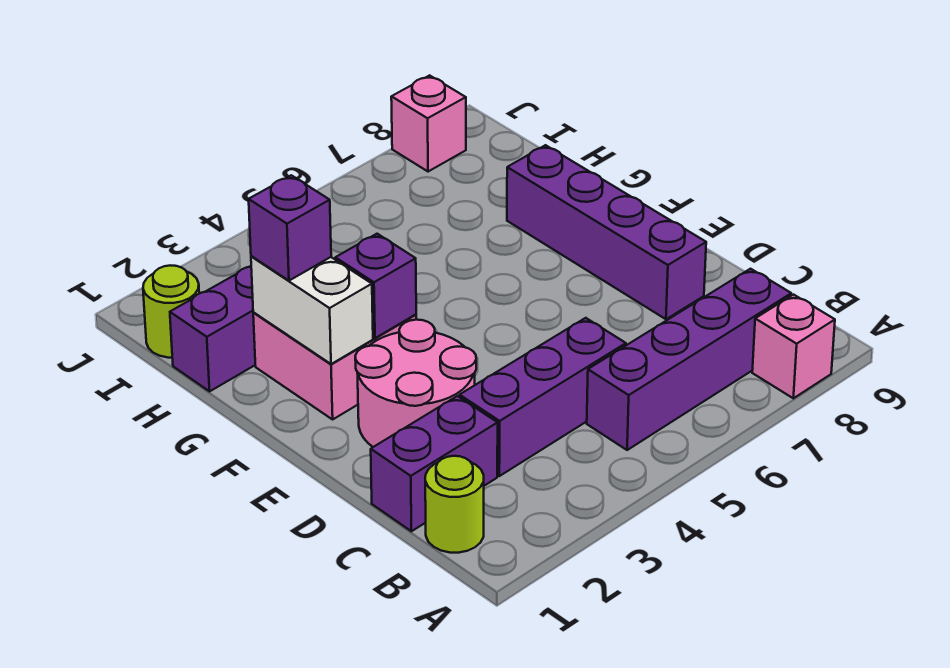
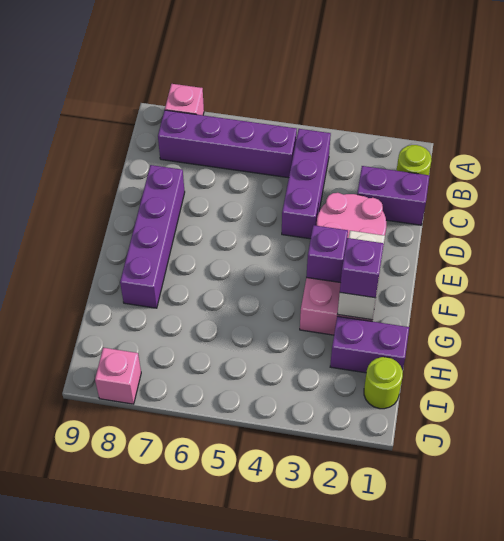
purple brick C3:C5 level 1 -> purple brick B4:D4 level 1

